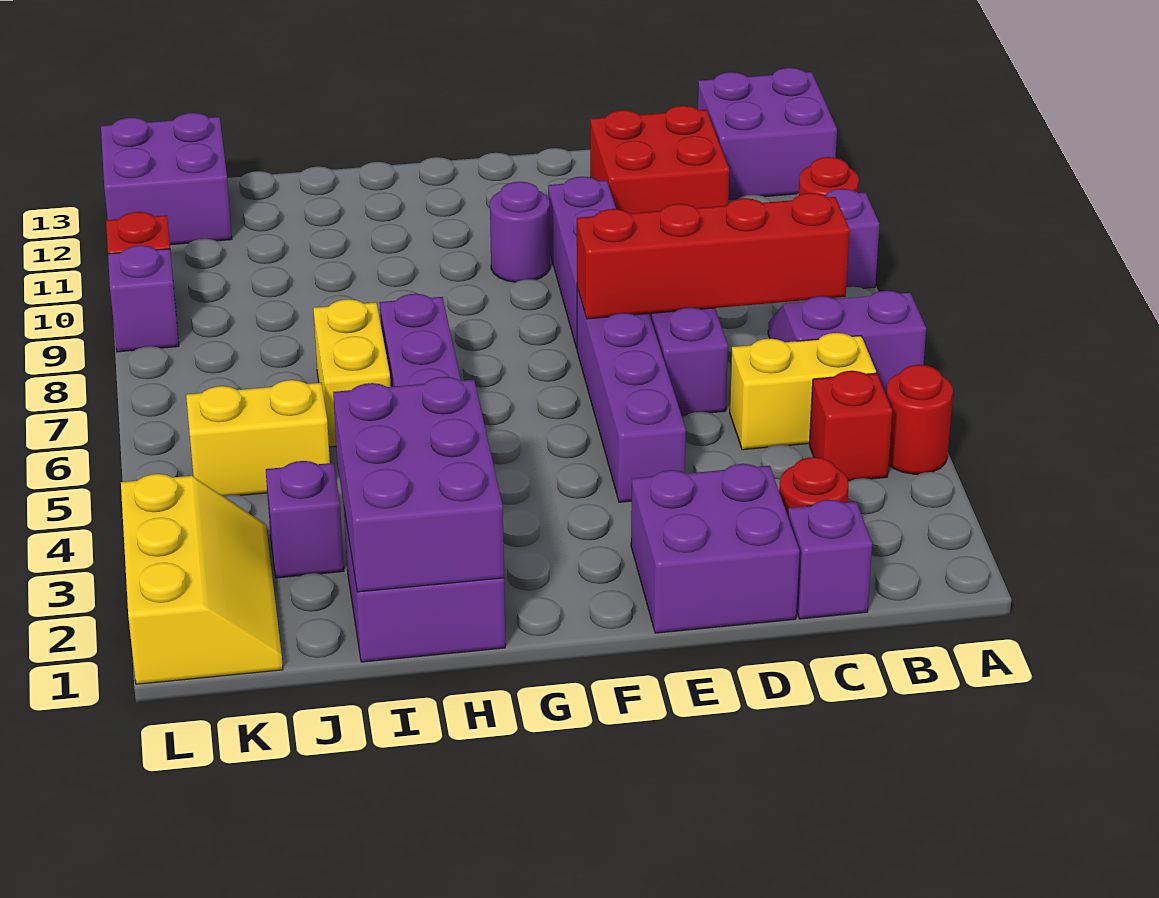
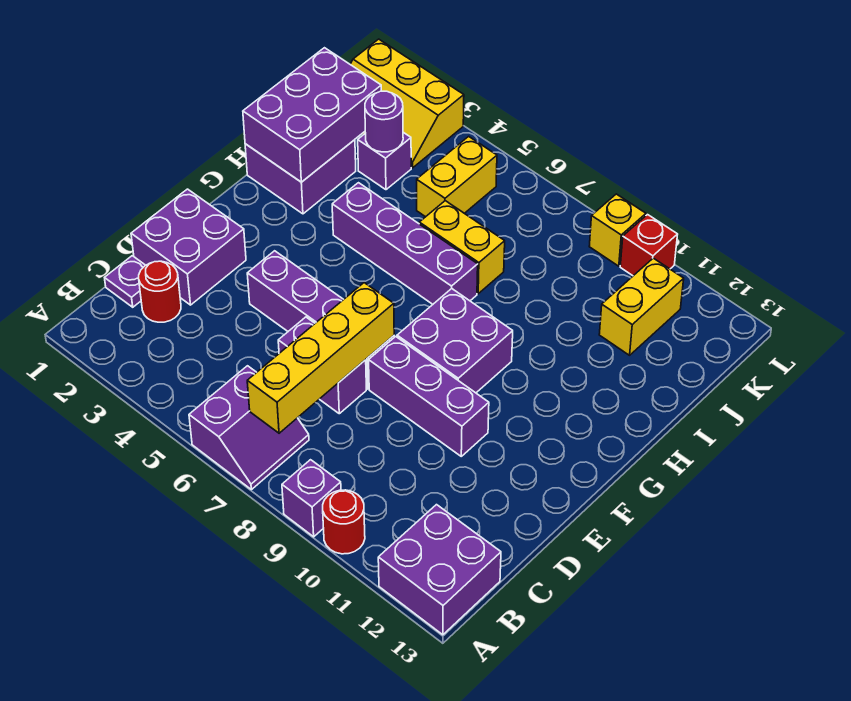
red round brick A4 level 1 -> none
red brick B4 level 1 -> none
yellow brick B5:C5 level 1 -> yellow brick J11:K11 level 1
red brick B7:E7 level 2 -> yellow brick B7:E7 level 2
purple brick C1 level 1 -> purple plate C1 level 1
red brick C11:D12 level 1 -> none
purple round brick F10 level 1 -> purple round brick J3 level 2
purple brick H1:I3 level 2 -> purple brick H1:J2 level 2
purple brick K12:L13 level 1 -> purple brick F8:G9 level 1
purple brick L9 level 1 -> yellow brick L9 level 1

